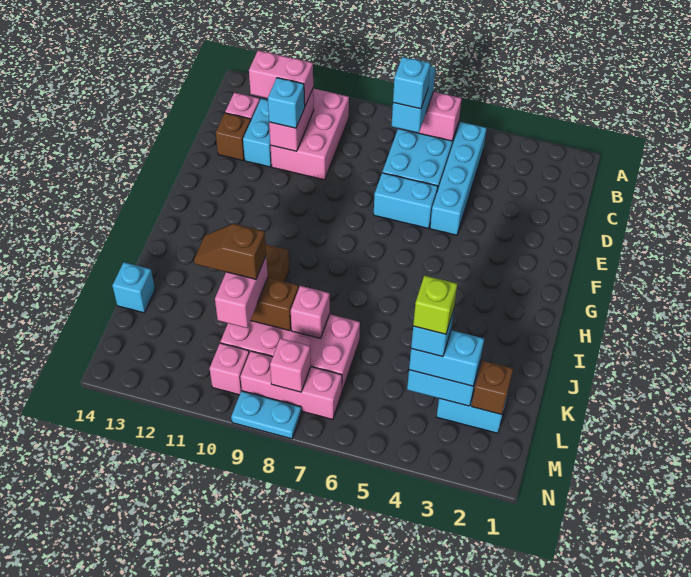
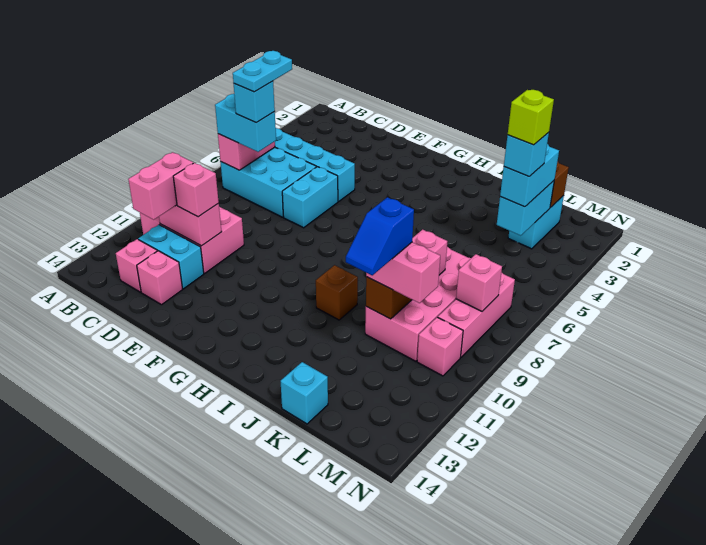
cyan brick D11 level 3 -> pink brick D11 level 3
brown brick D13 level 1 -> pink brick D13 level 1
brown slope K10:K11 level 4 top 10 -> blue slope K10:K11 level 4 top 10
cyan plate N8:N9 level 1 -> cyan plate C6:C7 level 5

